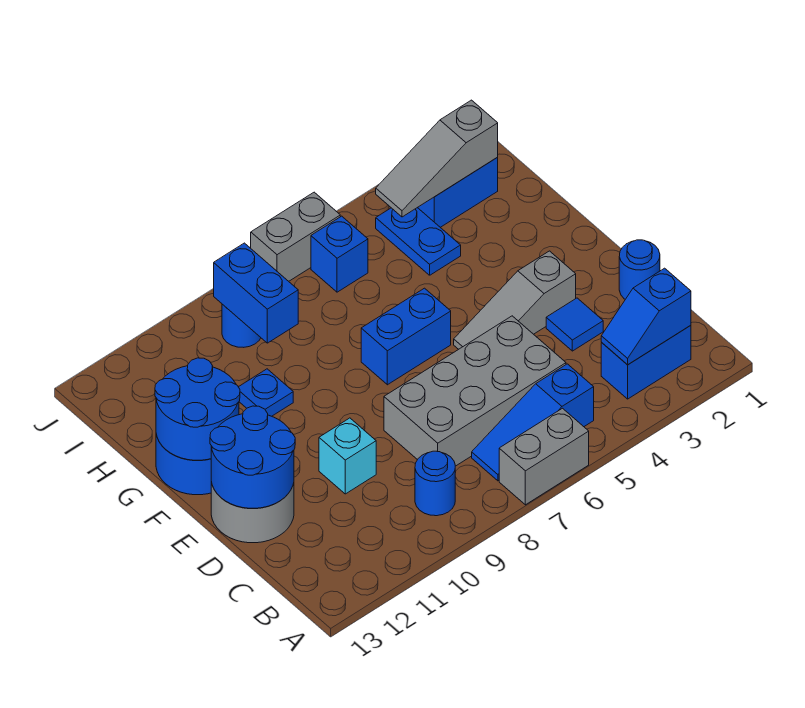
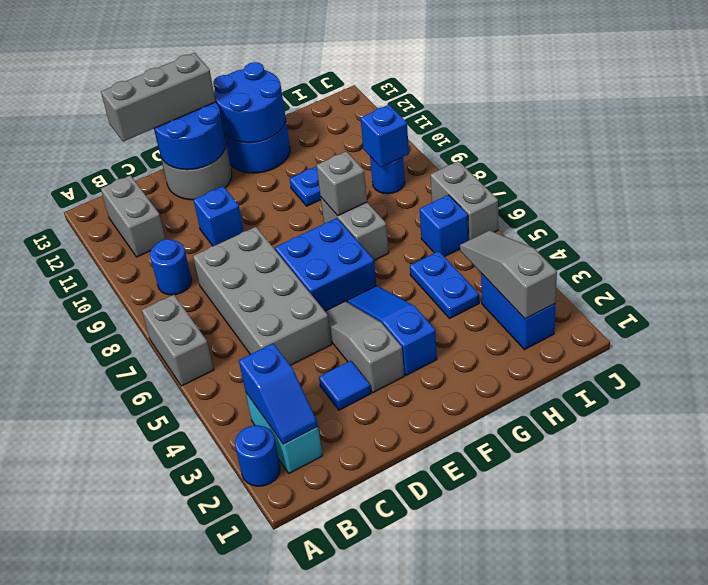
blue brick B2:B3 level 1 -> cyan brick B2:B3 level 1
blue slope B2:B3 level 2 top 2 -> blue slope B2:B3 level 2 top 3
blue slope B5:B7 level 1 top 5 -> blue slope F3:F5 level 1 top 3
none -> grey brick B11:B12 level 1
none -> grey brick C13:E13 level 3
blue round brick D1 level 1 -> blue round brick A2 level 1
cyan brick D10 level 1 -> blue brick D10 level 1
blue brick F6:F7 level 1 -> blue brick E6:F7 level 1
none -> grey brick G7:G8 level 1
none -> grey brick G8 level 2
blue plate H4:I4 level 1 -> blue plate H4:H5 level 1
blue brick H9:I9 level 2 -> blue brick I9 level 2

